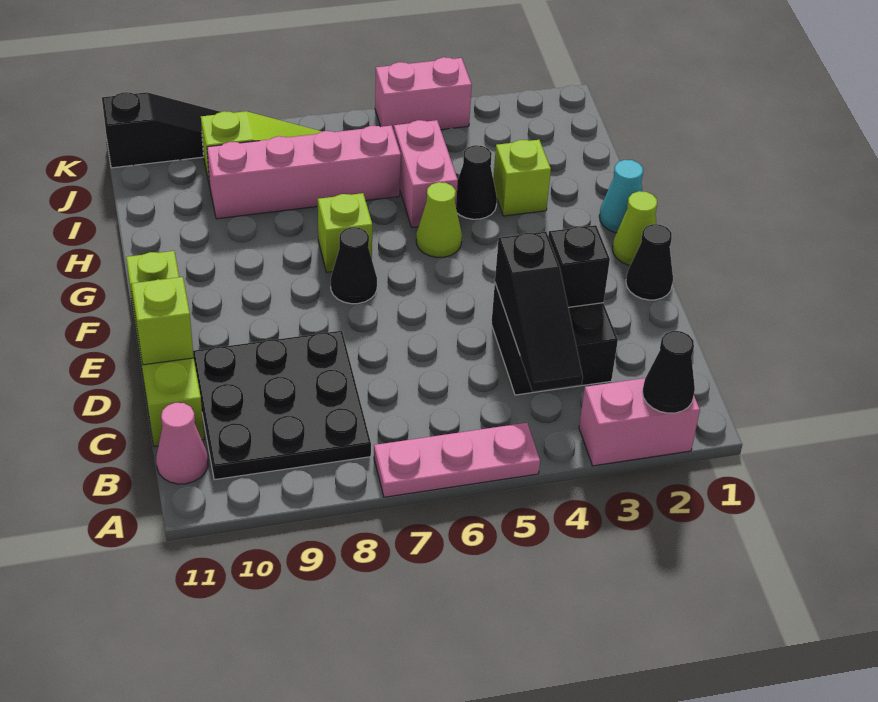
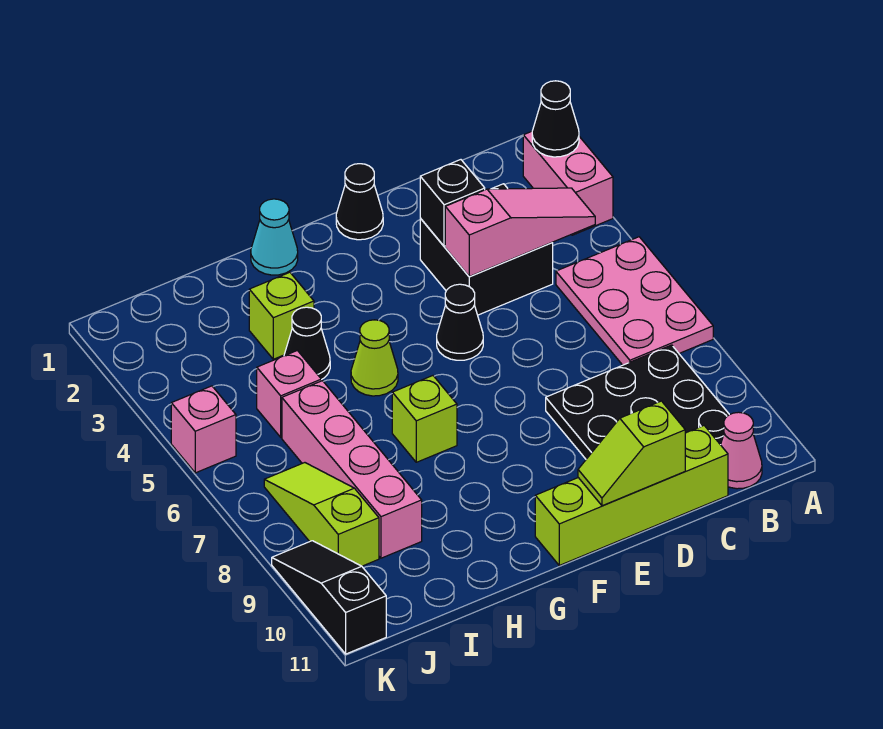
pink plate A5:A7 level 1 -> pink plate A5:B7 level 1
black slope B4:D4 level 2 top D -> pink slope B4:D4 level 2 top D
lime cone F1 level 1 -> none
black cone F7 level 1 -> black cone E5 level 1
pink brick H5:I5 level 1 -> pink brick I5 level 1
pink brick K4:K5 level 1 -> pink brick K5 level 1

